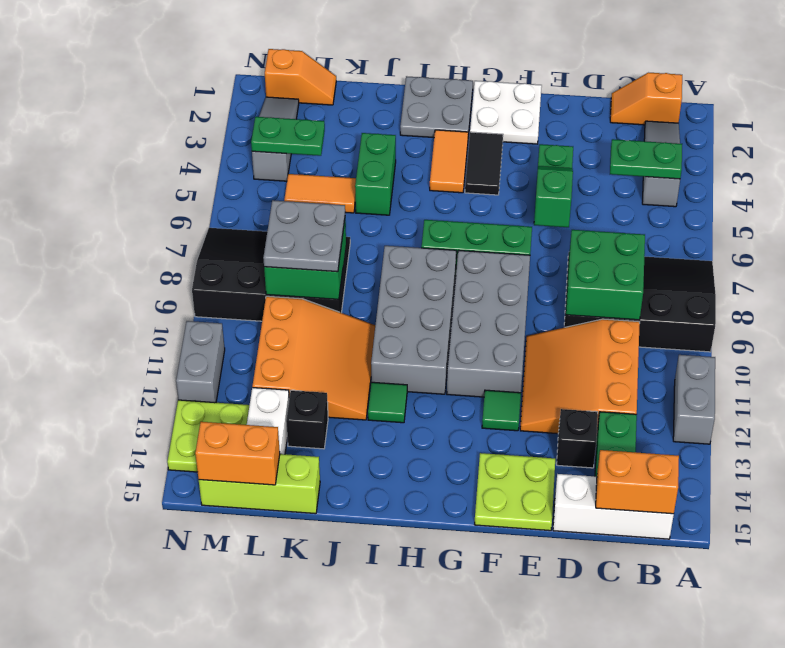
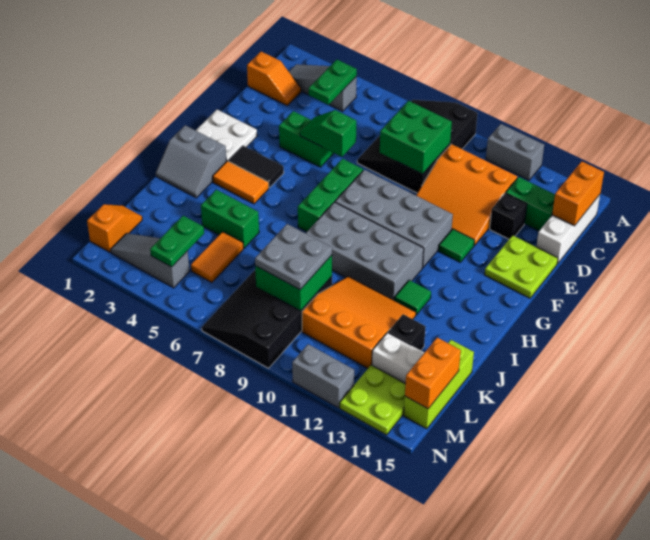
orange slope B1:C1 level 1 top B -> orange slope C1:C2 level 1 top 1
grey plate H1:I2 level 1 -> grey slope H1:I2 level 1 top H

